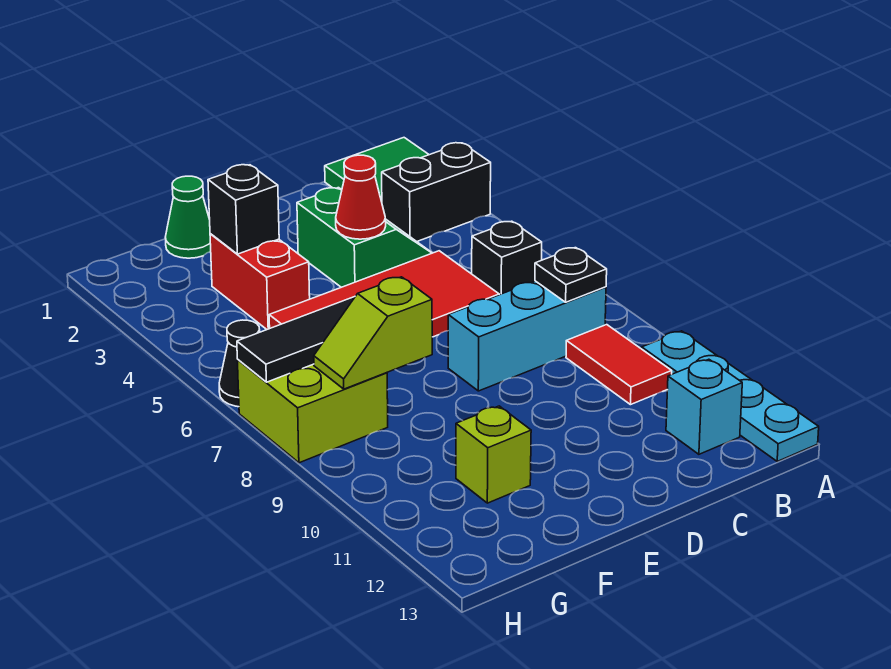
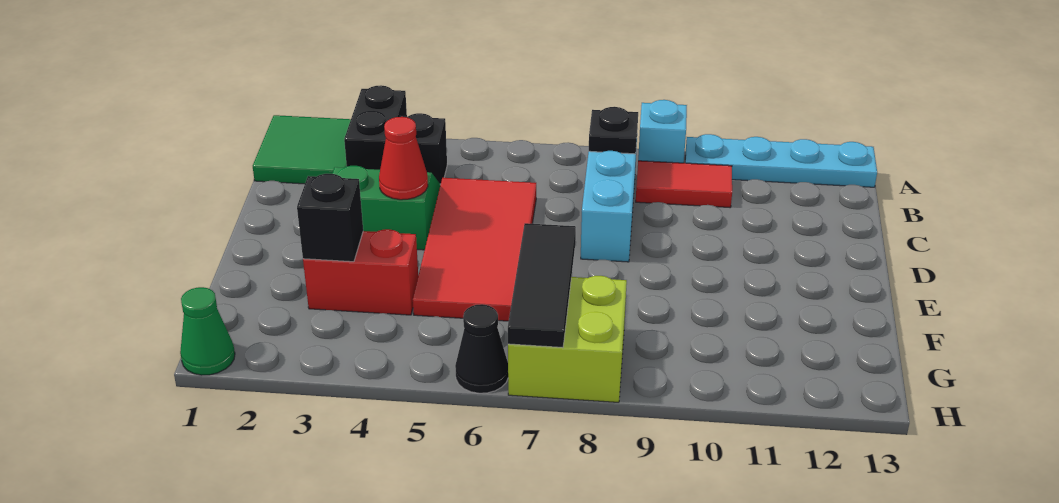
black brick B6 level 1 -> black brick B4 level 1
cyan brick B12 level 1 -> cyan brick A9 level 1
green cone F1 level 1 -> green cone H1 level 1
lime slope F8:G8 level 2 top F -> none
lime brick F11 level 1 -> none

